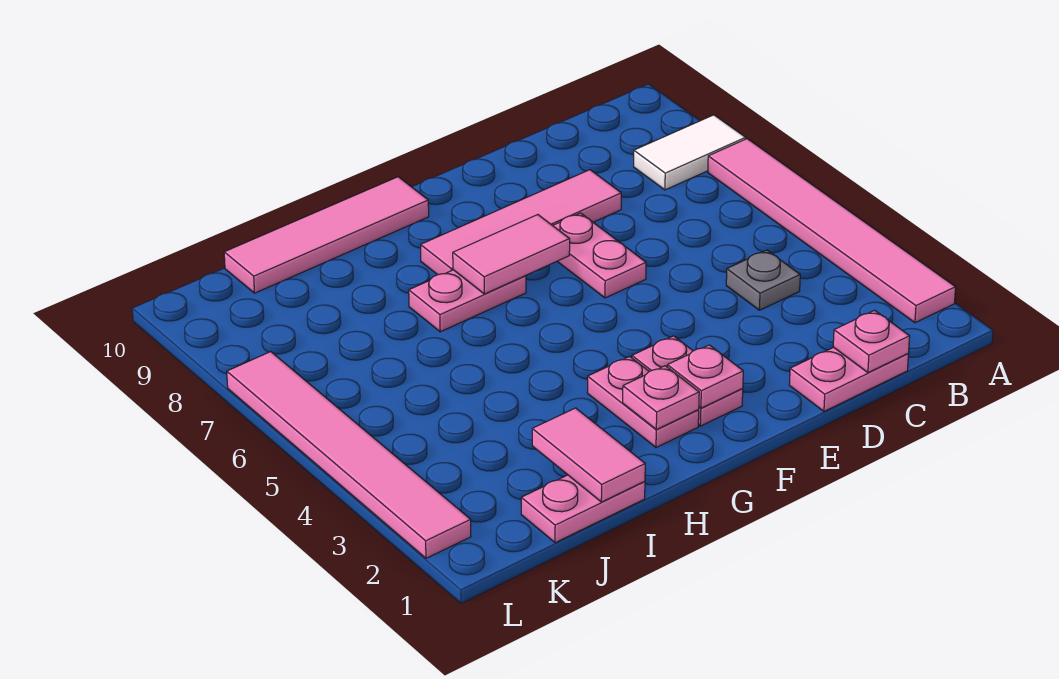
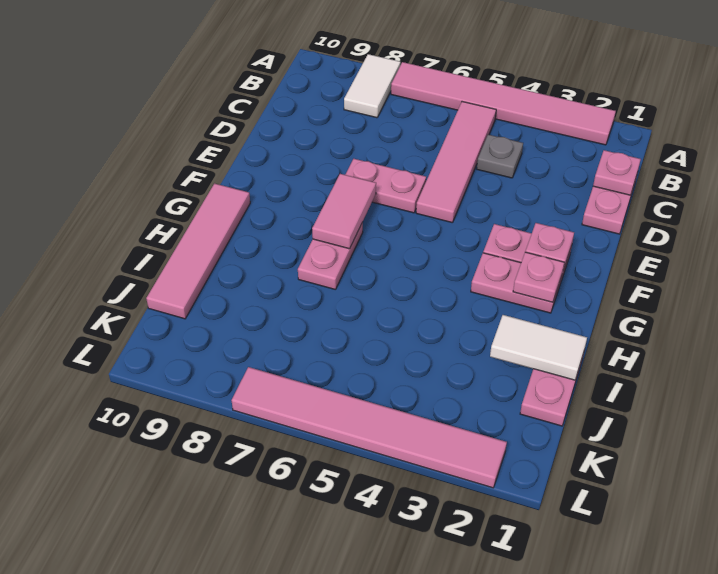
pink tile D8:G8 level 1 -> pink tile B5:E5 level 1
pink tile I1:I2 level 2 -> white tile I1:I2 level 2

